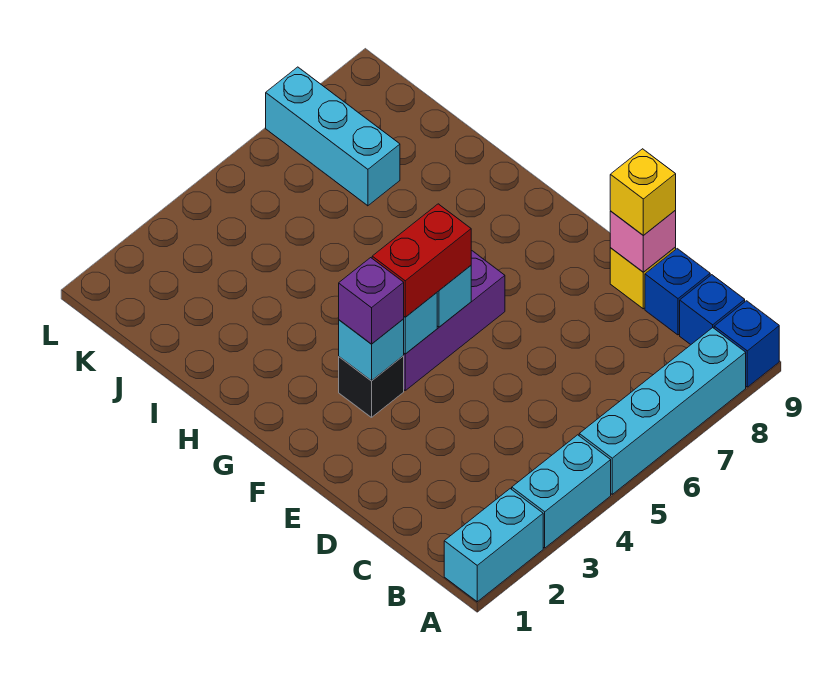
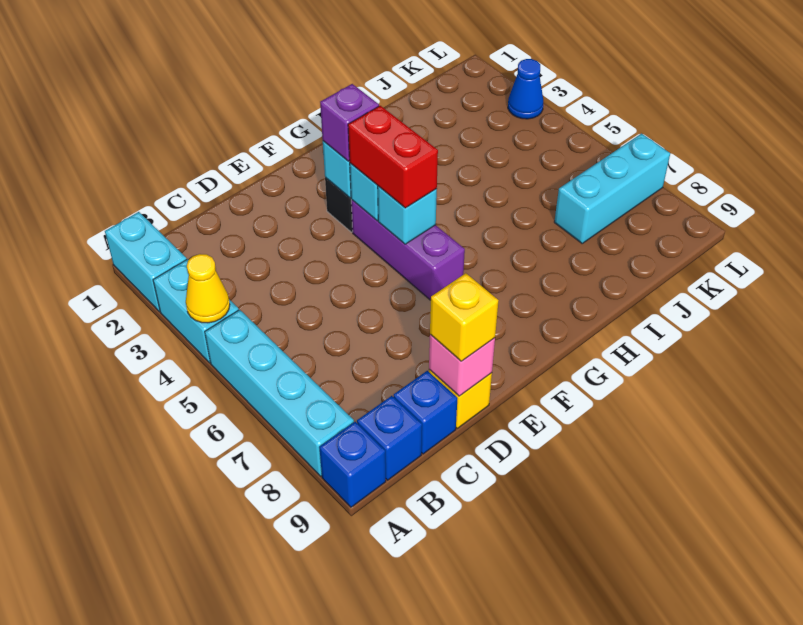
none -> yellow cone A4 level 2
none -> blue cone L3 level 1

